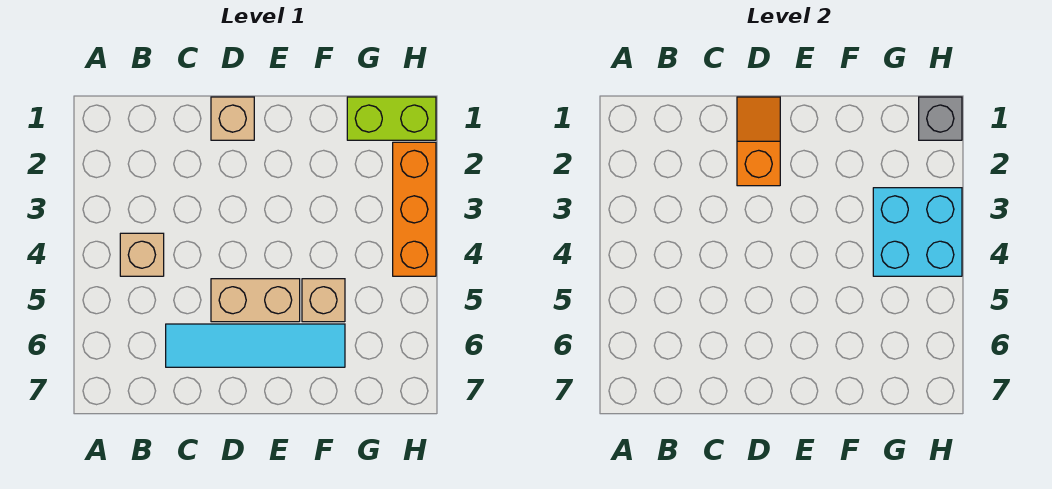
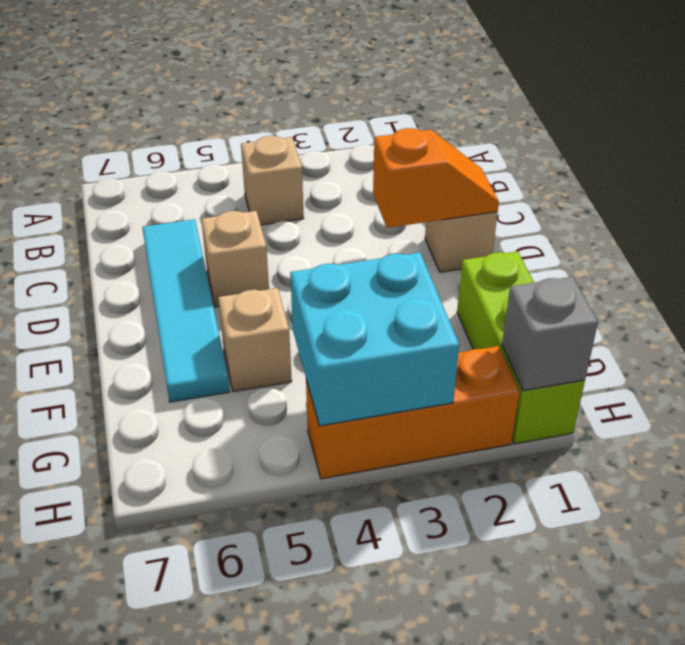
tan brick D5:E5 level 1 -> tan brick D5 level 1
lime brick G1:H1 level 1 -> lime brick F1:H1 level 1

